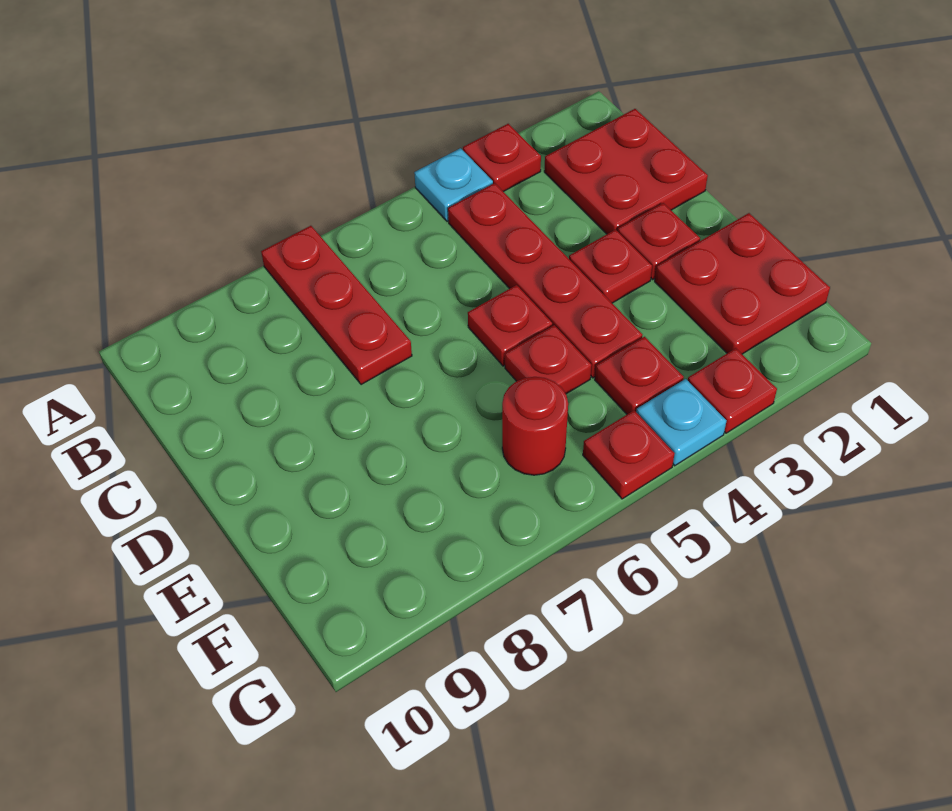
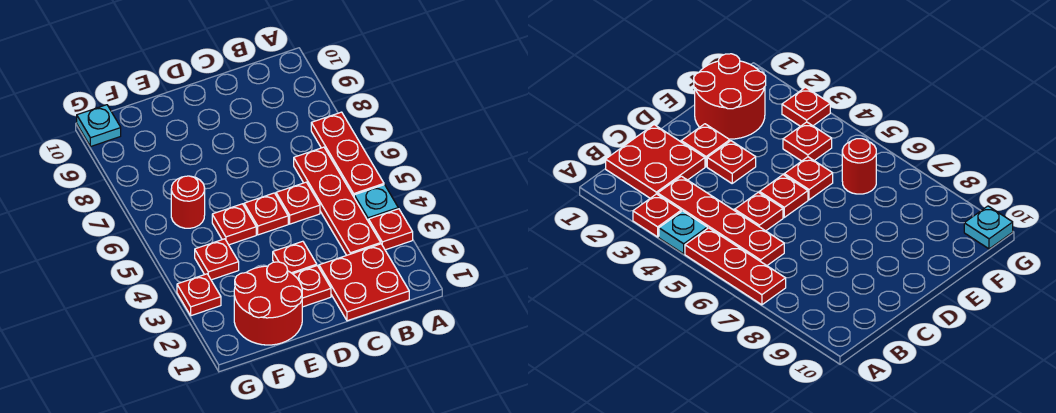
red plate A7:C7 level 1 -> red plate A5:A7 level 1
red plate B4:E4 level 1 -> red plate B3:B6 level 1
red plate E1:F2 level 1 -> red round brick E1:F2 level 1
cyan plate G4 level 1 -> cyan plate G10 level 1
red plate G5 level 1 -> red plate C5 level 1

